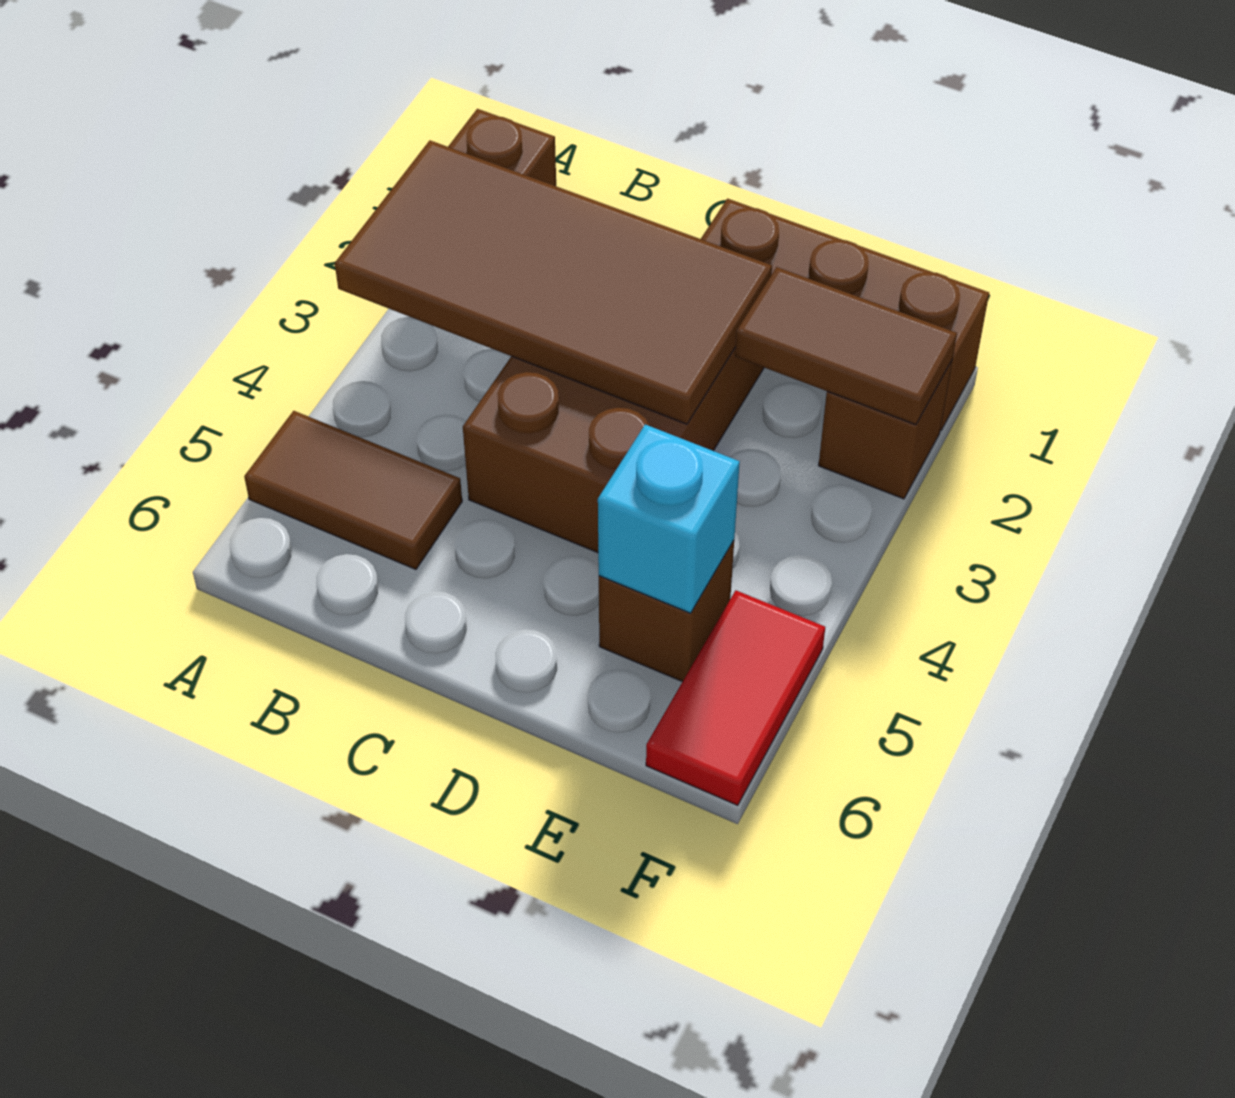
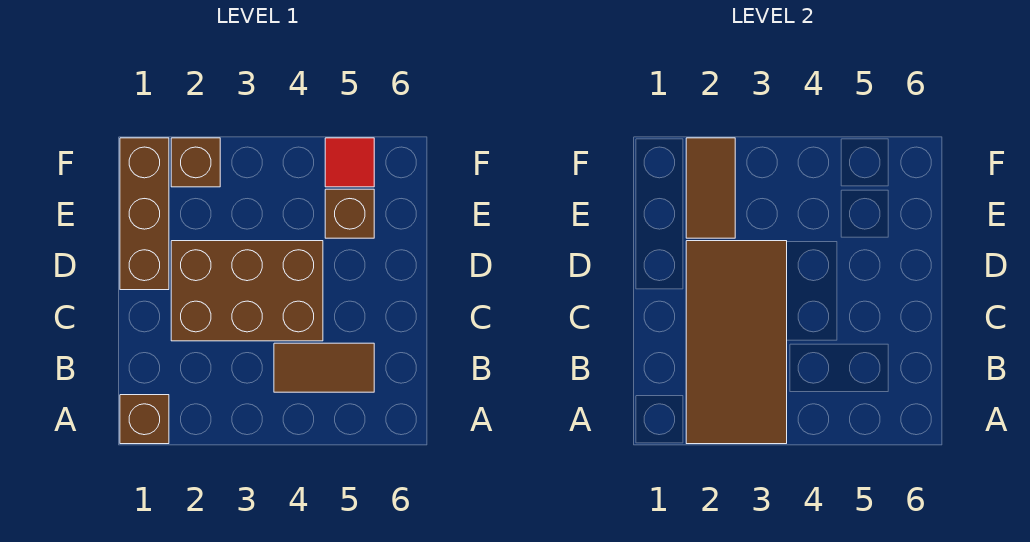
brown tile A5:B5 level 1 -> brown tile B4:B5 level 1
cyan brick E5 level 2 -> none
red tile F5:F6 level 1 -> red tile F5 level 1

